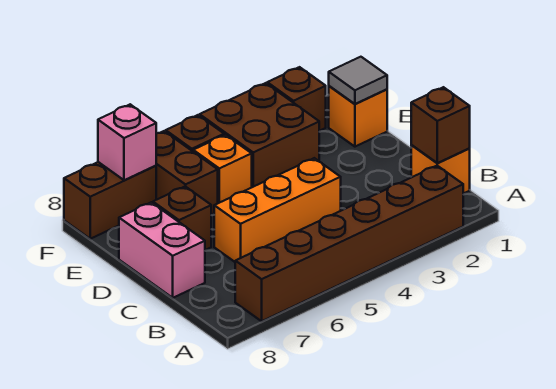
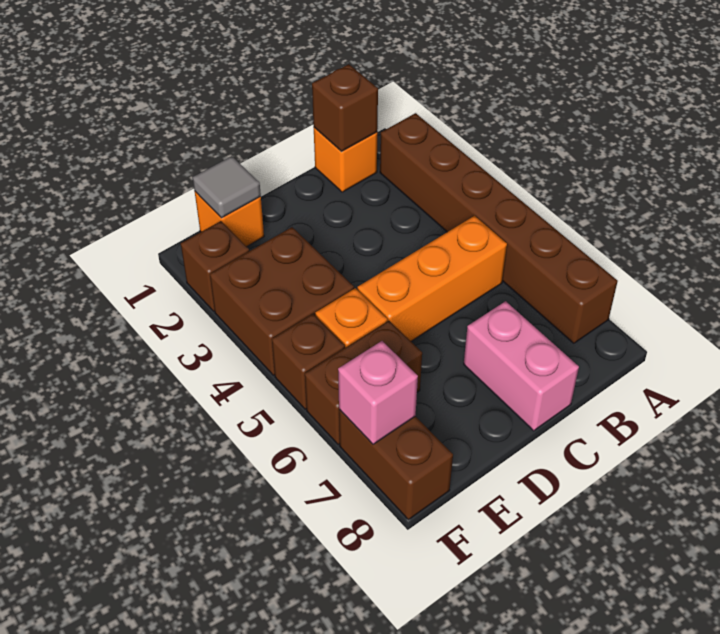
orange brick C4:C6 level 1 -> orange brick B5:D5 level 1
pink brick C8:D8 level 1 -> pink brick C7:C8 level 1
brown brick D7 level 1 -> none

